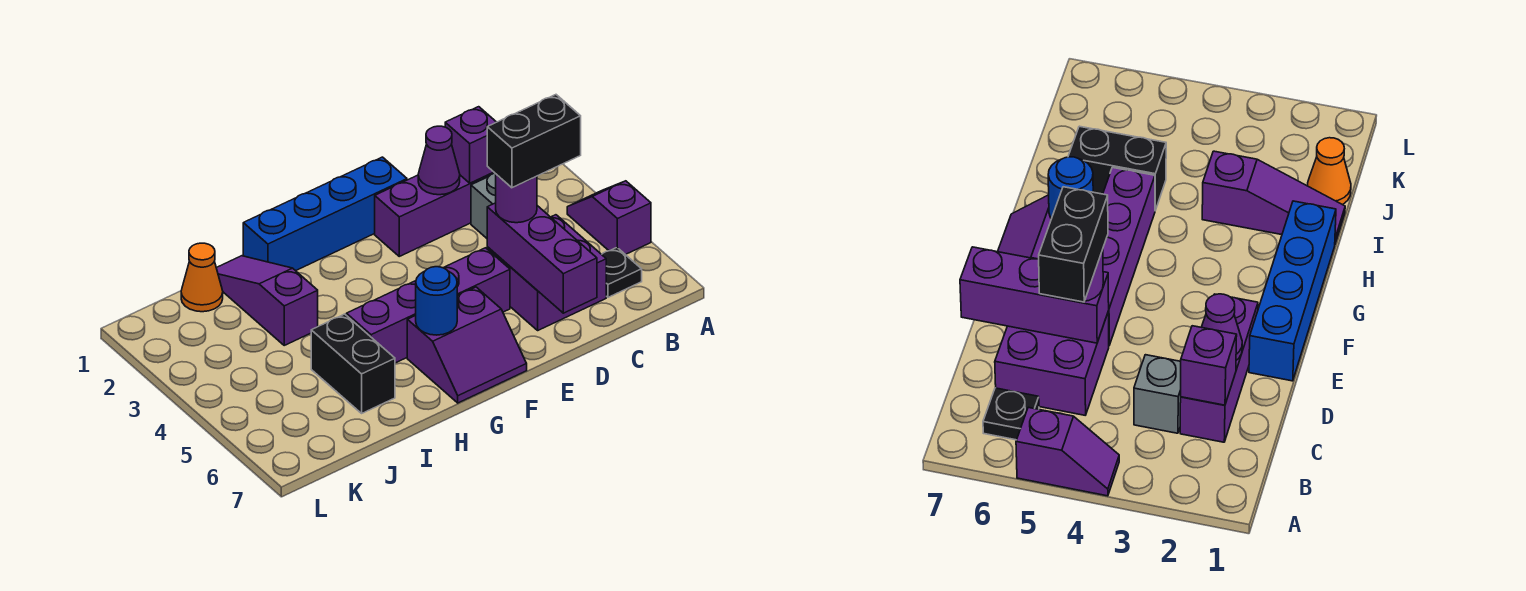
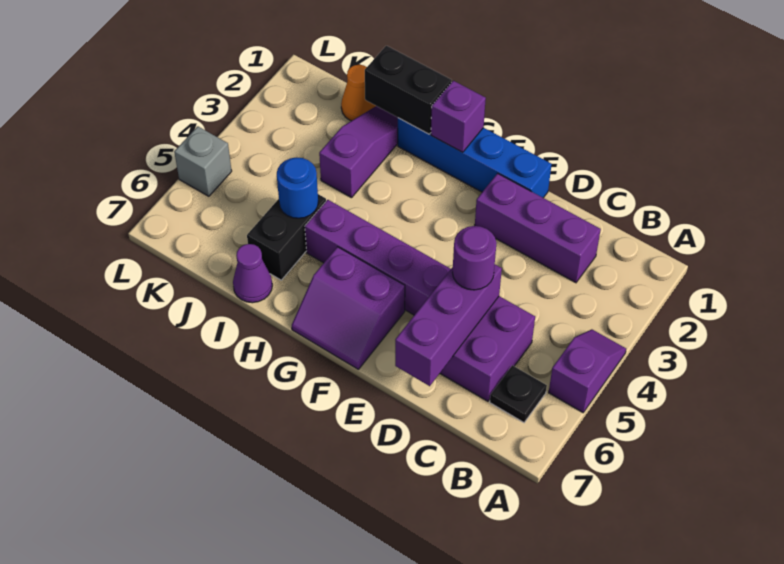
purple brick C2 level 2 -> purple brick G1 level 2
grey brick C3 level 1 -> grey brick L5 level 1
black brick C5:D5 level 4 -> black brick H1:I1 level 2
purple cone D2 level 2 -> purple cone I7 level 1
blue round brick G6 level 2 -> blue round brick I5 level 2

